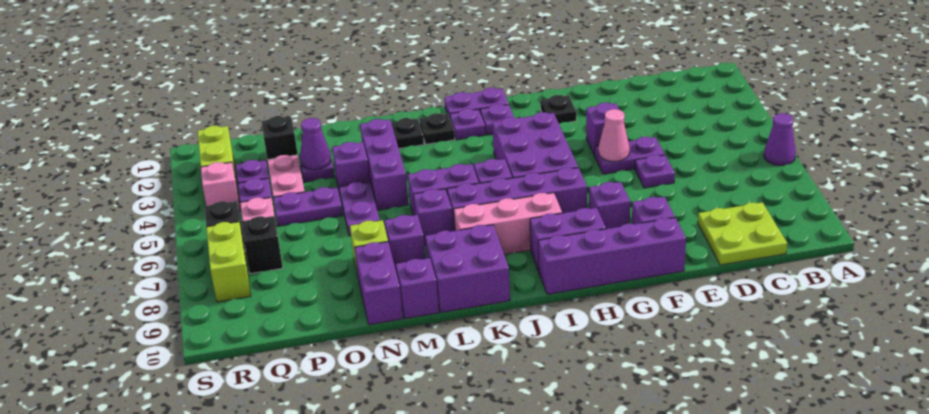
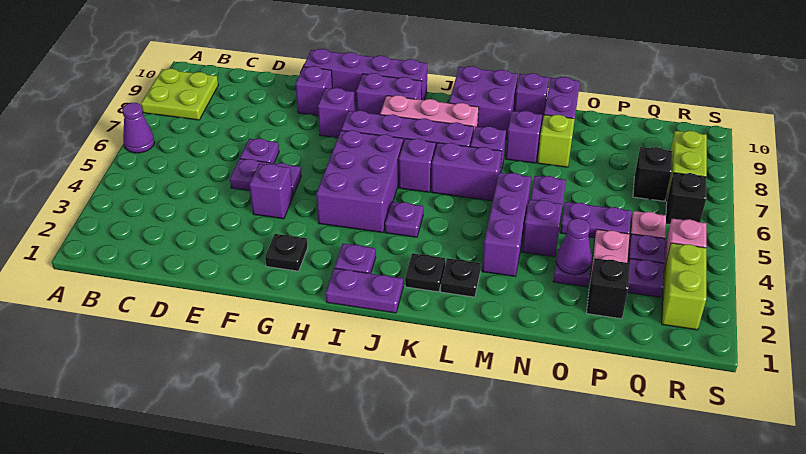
lime plate C9:D10 level 1 -> lime plate A8:B9 level 1
pink cone F5 level 2 -> none
purple plate J2 level 1 -> purple plate J4 level 1

